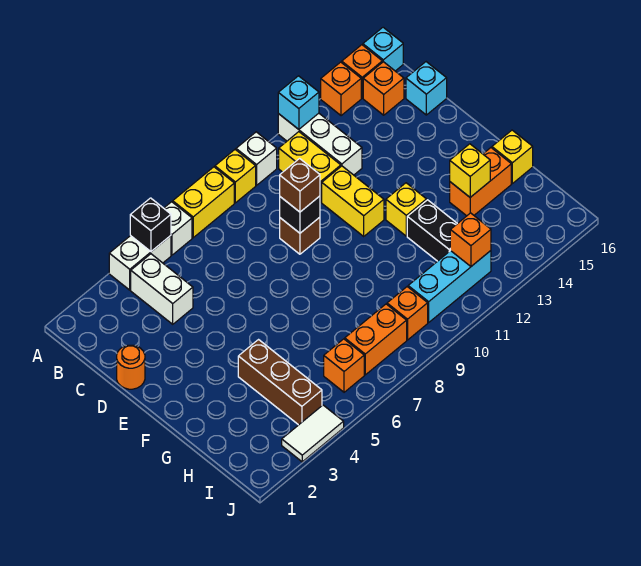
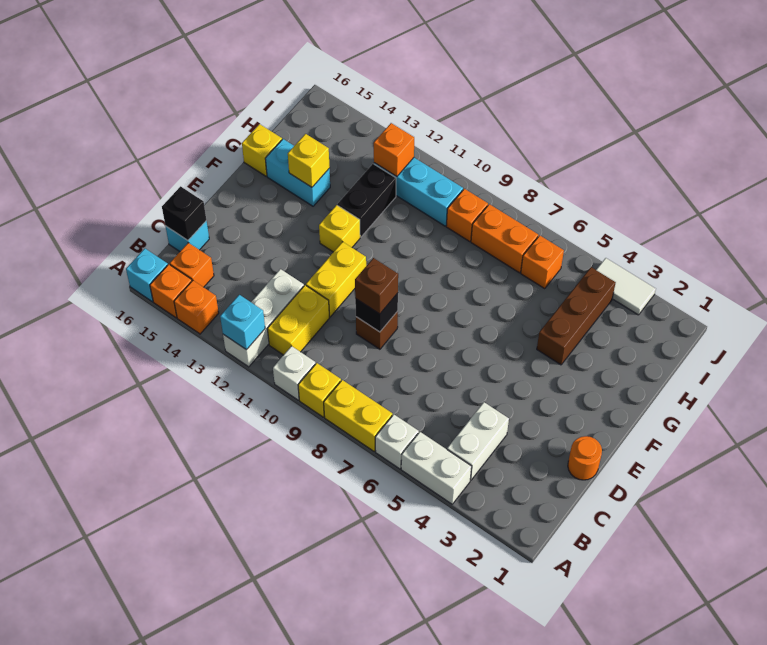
black brick A5 level 2 -> black brick C16 level 2
orange brick G14:G15 level 1 -> cyan brick G14:G15 level 1

